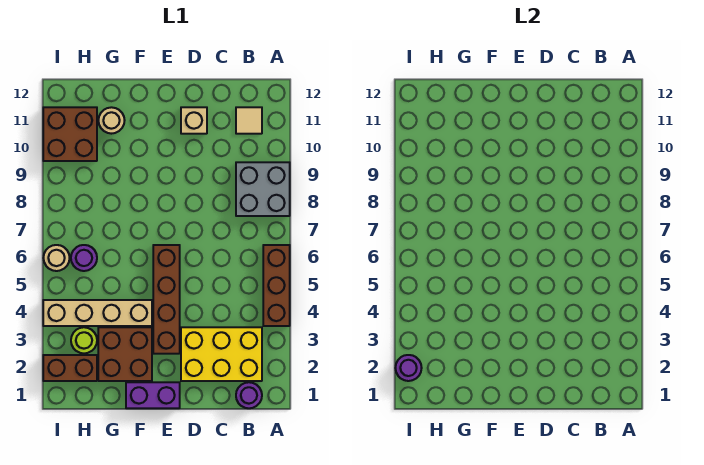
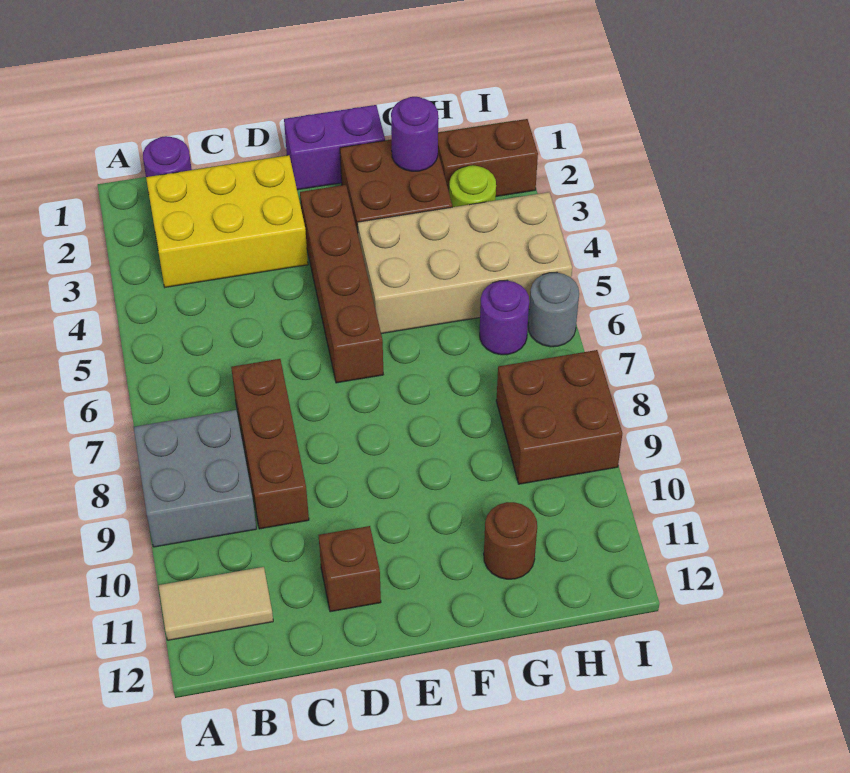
brown brick A4:A6 level 1 -> brown brick C7:C9 level 1
tan tile B11 level 1 -> tan tile A11:B11 level 1
tan brick D11 level 1 -> brown brick D11 level 1
tan brick F4:I4 level 1 -> tan brick F4:I5 level 1
tan round brick G11 level 1 -> brown round brick G11 level 1
brown brick H10:I11 level 1 -> brown brick H8:I9 level 1
purple round brick I2 level 2 -> purple round brick G2 level 2
tan round brick I6 level 1 -> grey round brick I6 level 1

